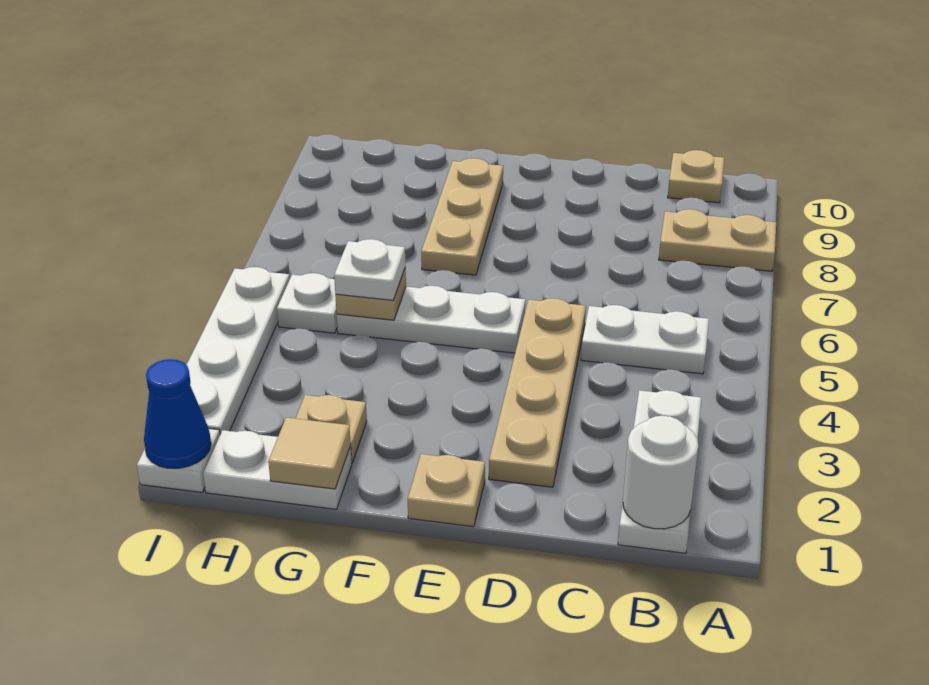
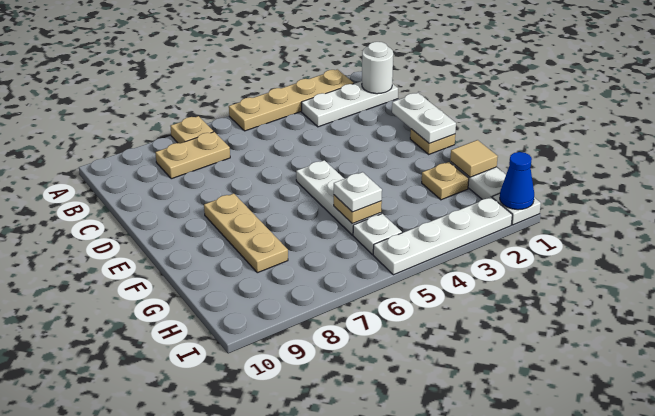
tan plate A8:B8 level 1 -> tan plate B7:B8 level 1
white plate B5:C5 level 1 -> white plate D1:E1 level 2
tan plate B10 level 1 -> tan plate A7 level 1
tan plate D2:D5 level 1 -> tan plate A2:A5 level 1
tan plate F7:F9 level 1 -> tan plate E8:G8 level 1

